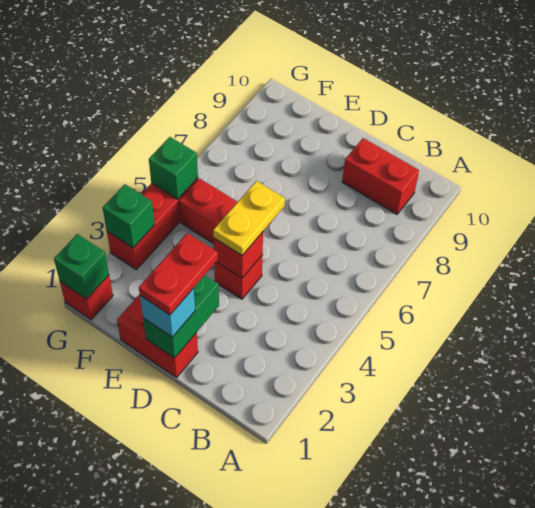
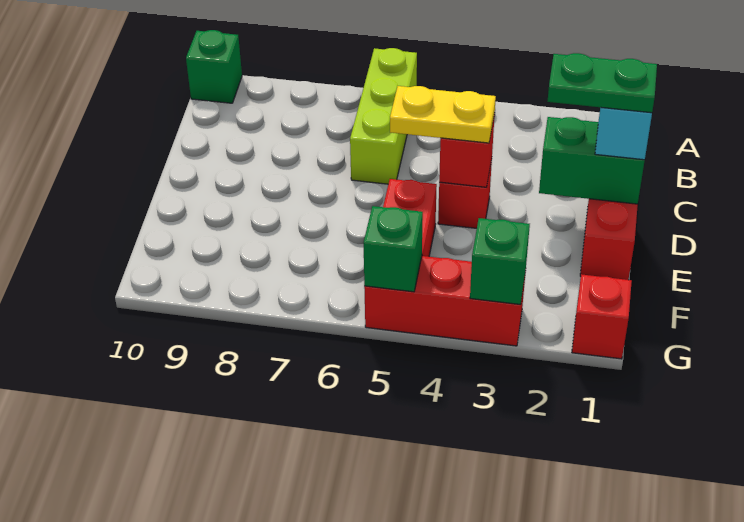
none -> lime brick A6:C6 level 1
red brick B9:C9 level 1 -> none
red plate D1:D2 level 4 -> green plate D1:D2 level 4
green brick G1 level 2 -> green brick A10 level 1

